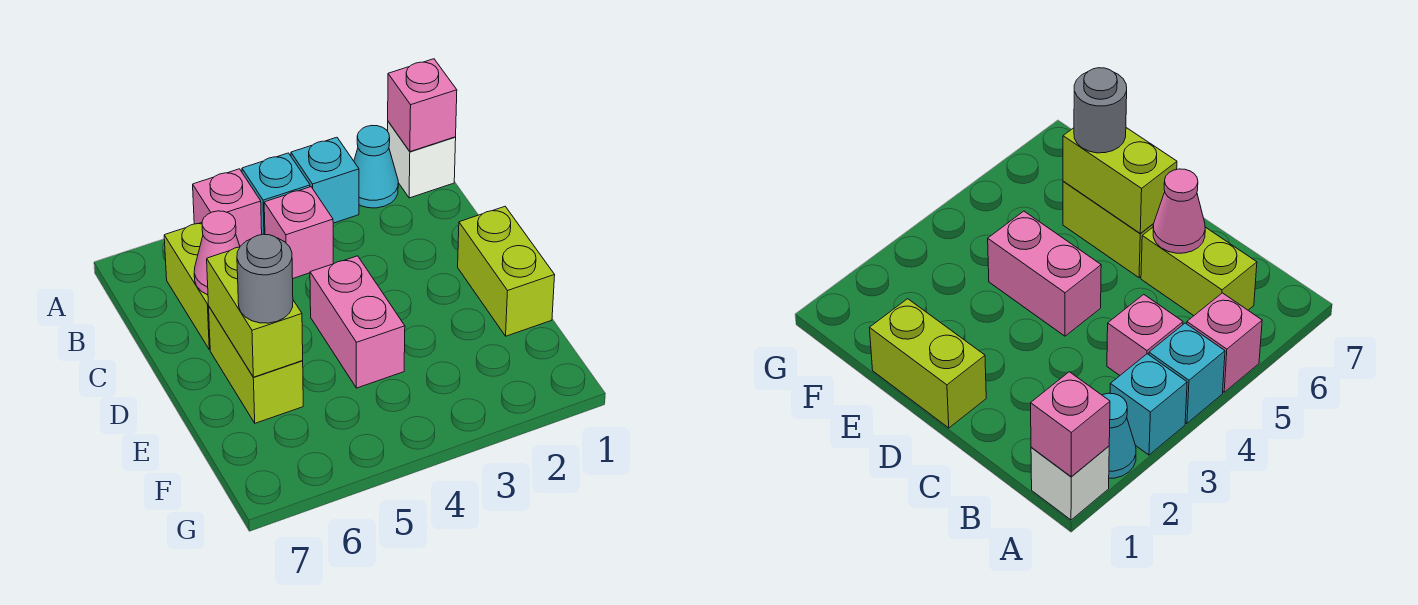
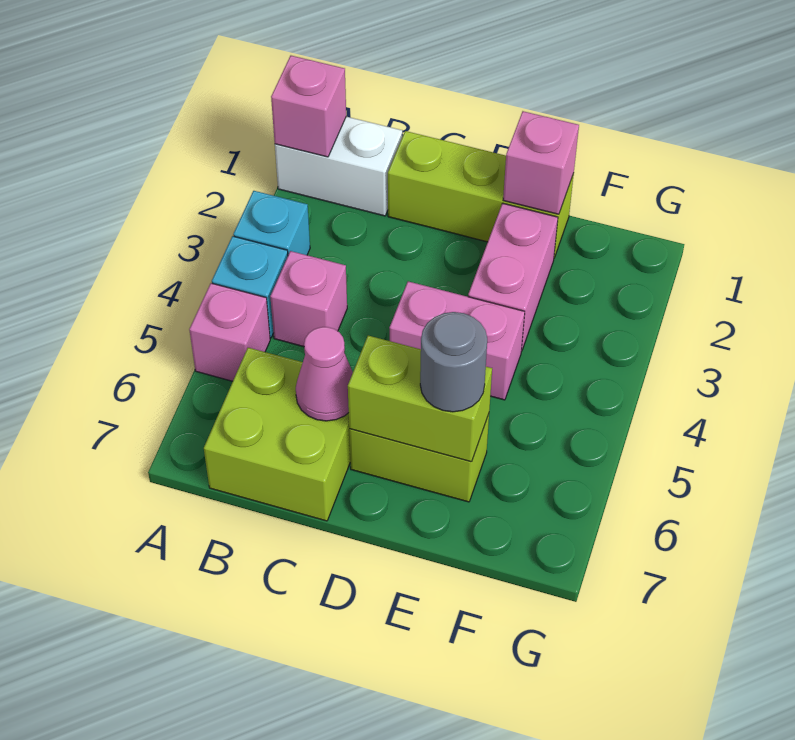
white brick A1 level 1 -> white brick A1:B1 level 1
cyan cone A2 level 1 -> none
lime brick B6:C6 level 1 -> lime brick B6:C7 level 1
lime brick D1:E1 level 1 -> lime brick C1:E1 level 1
none -> pink brick E1 level 2
none -> pink brick E2:E3 level 1

